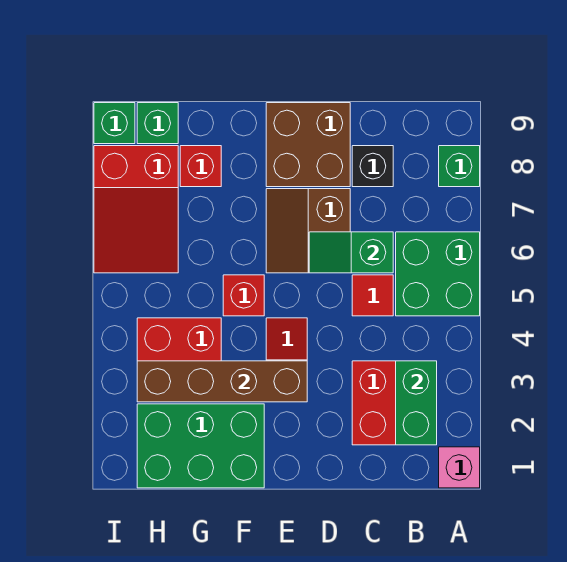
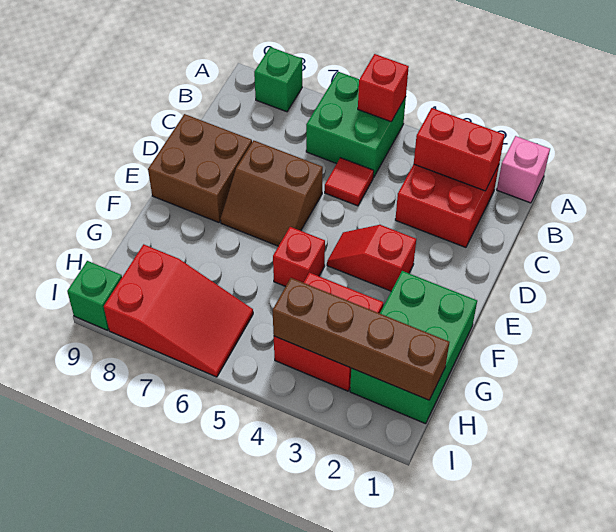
green brick B2:B3 level 2 -> red brick B2:B3 level 2
green slope C6:D6 level 2 top C -> none
black brick C8 level 1 -> none
brown brick E3:H3 level 2 -> brown brick H1:H4 level 2
red brick G8 level 1 -> red brick A5 level 2
green brick H9 level 1 -> none

